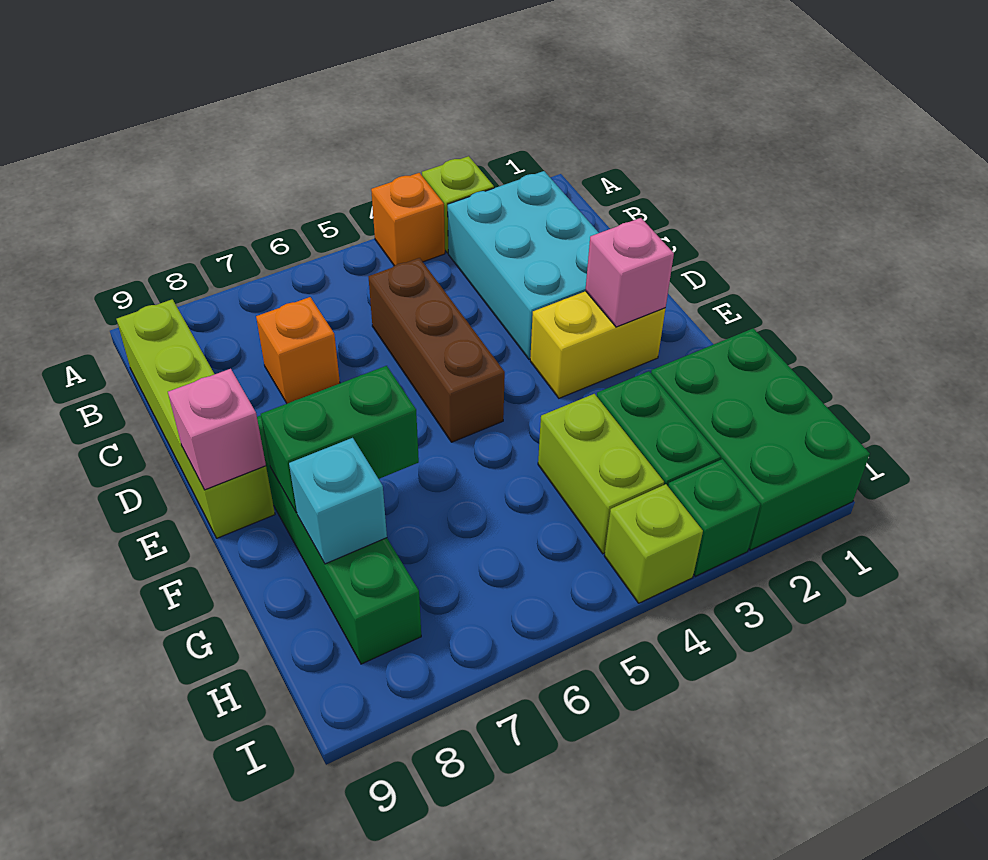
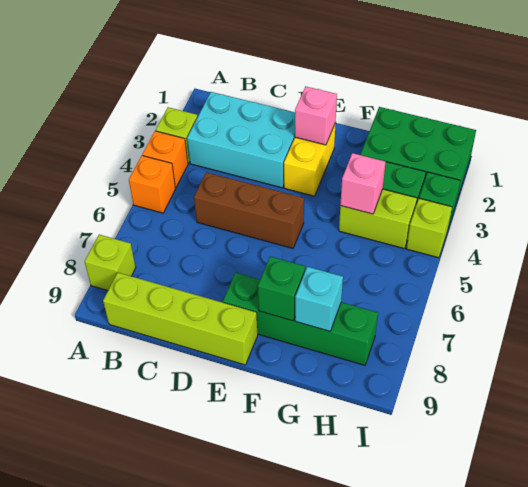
none -> lime brick A8 level 1
orange brick C7 level 1 -> orange brick A5 level 1
pink brick E9 level 2 -> pink brick G4 level 2
green brick F7:F8 level 2 -> green brick F8 level 2

